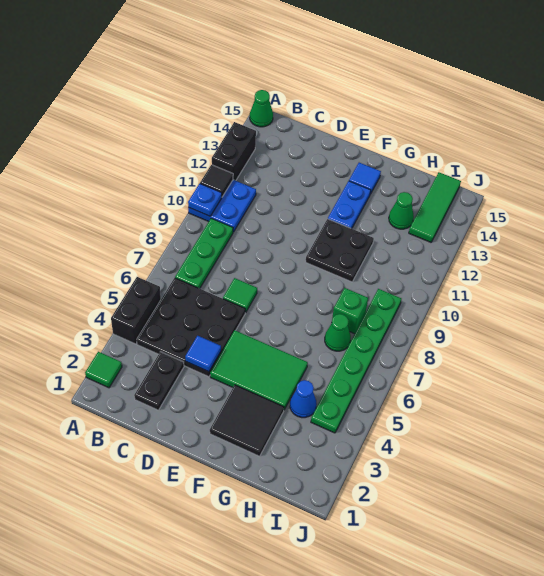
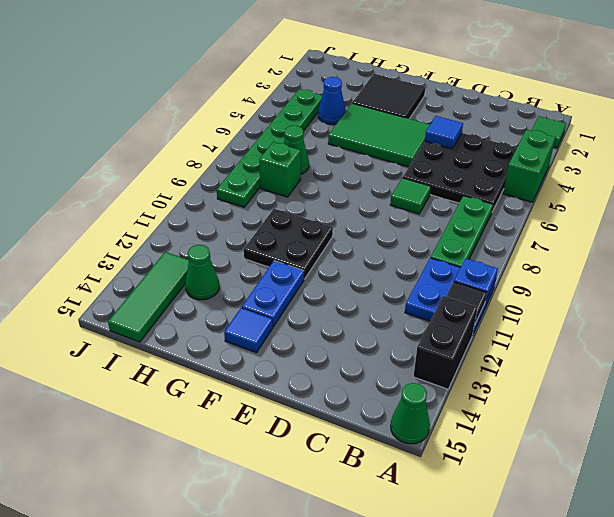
black brick A4:A5 level 1 -> green brick A4:A5 level 1
black plate C2:C3 level 1 -> none

